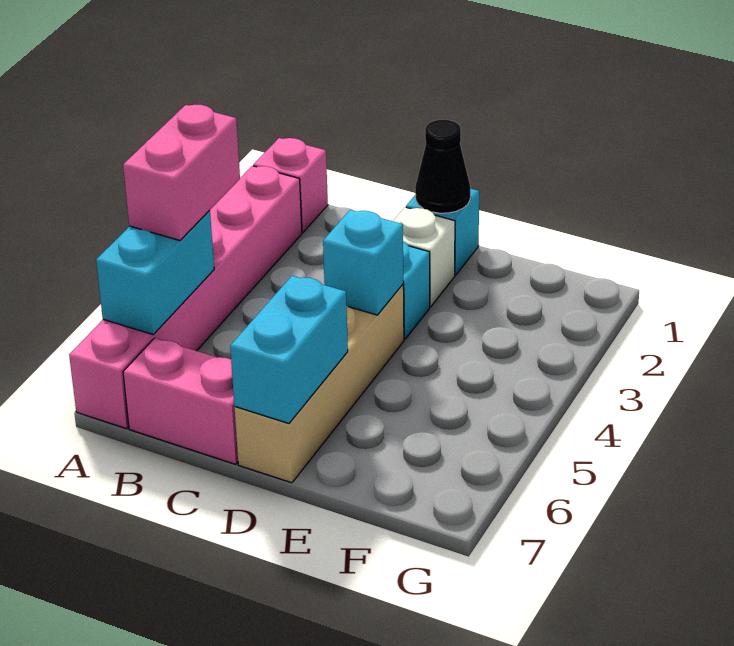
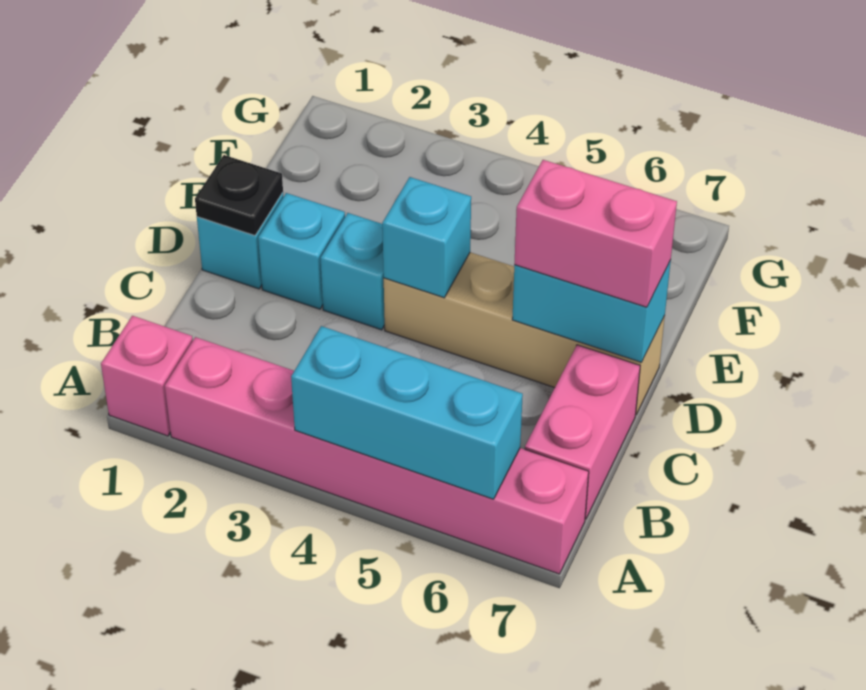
pink brick A4:A5 level 3 -> pink brick D6:D7 level 3
cyan brick A5:A6 level 2 -> cyan brick A4:A6 level 2
black cone D1 level 2 -> black plate D1 level 2
white brick D2 level 1 -> cyan brick D2 level 1

